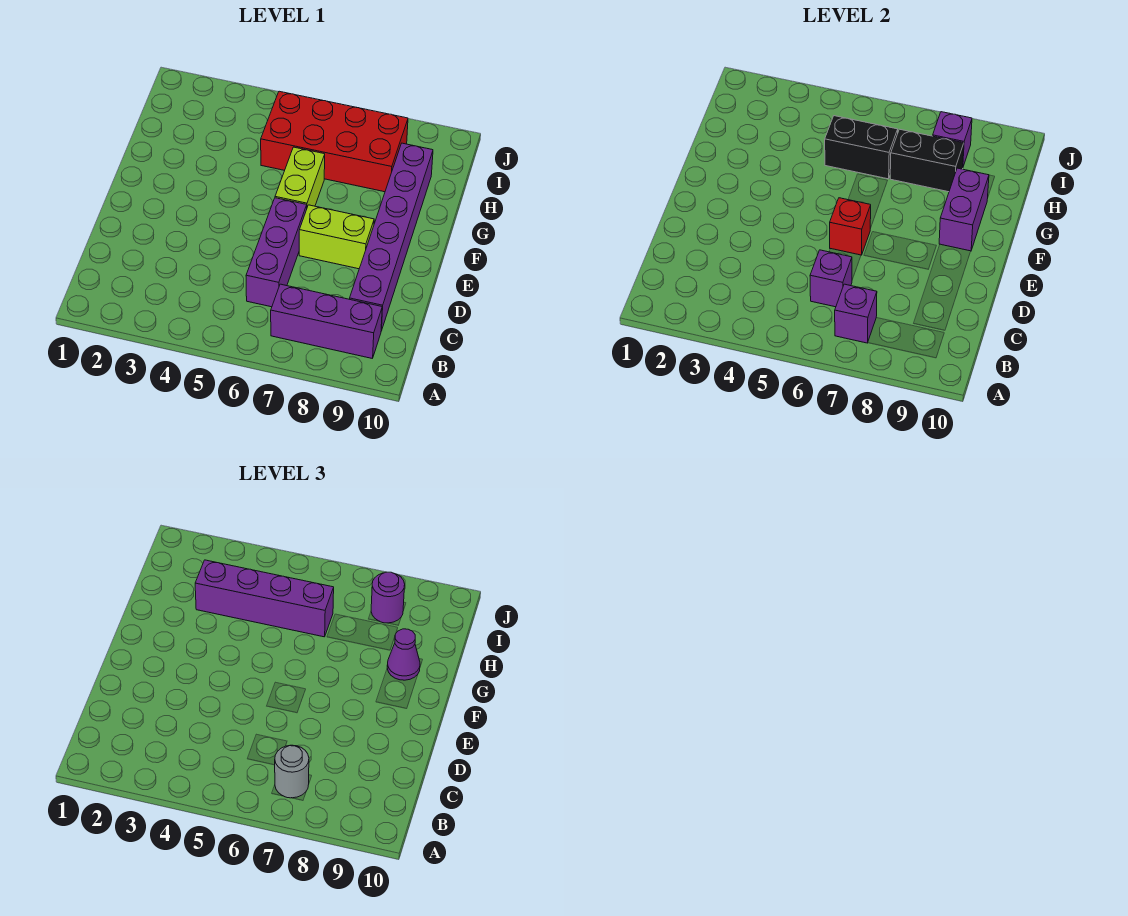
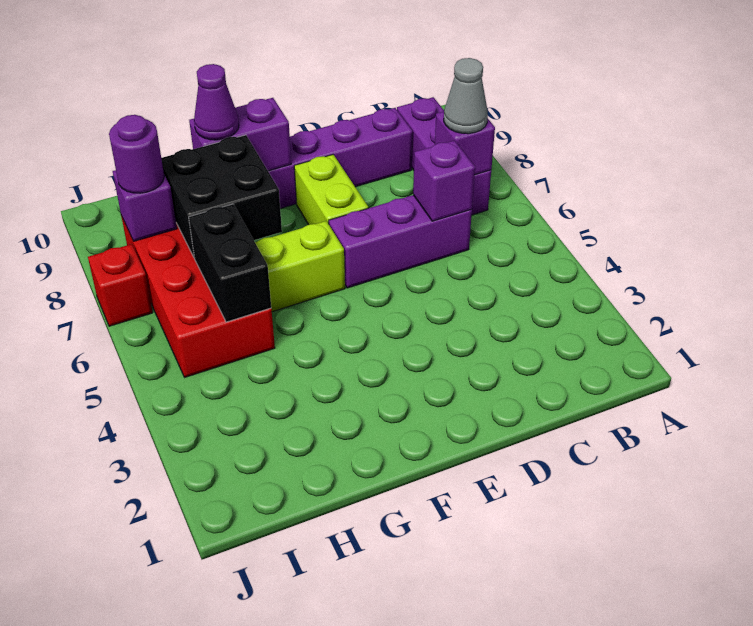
grey round brick B7 level 3 -> grey cone B7 level 3
red brick E6 level 2 -> red brick J7 level 1
purple brick H3:H6 level 3 -> none
black brick H7:H8 level 2 -> black brick G7:H8 level 2

